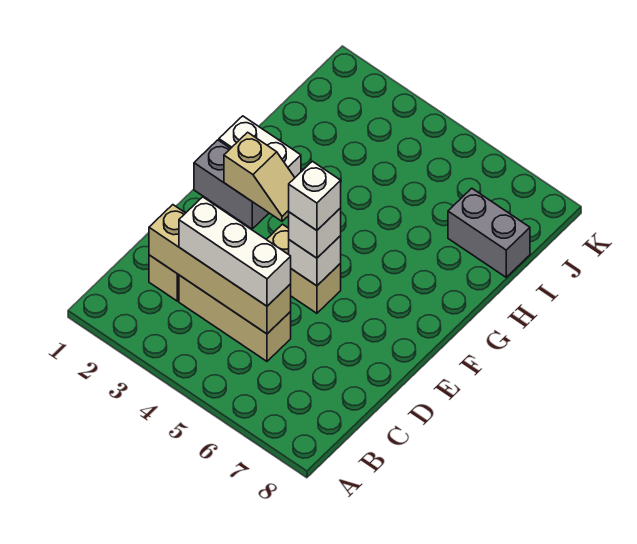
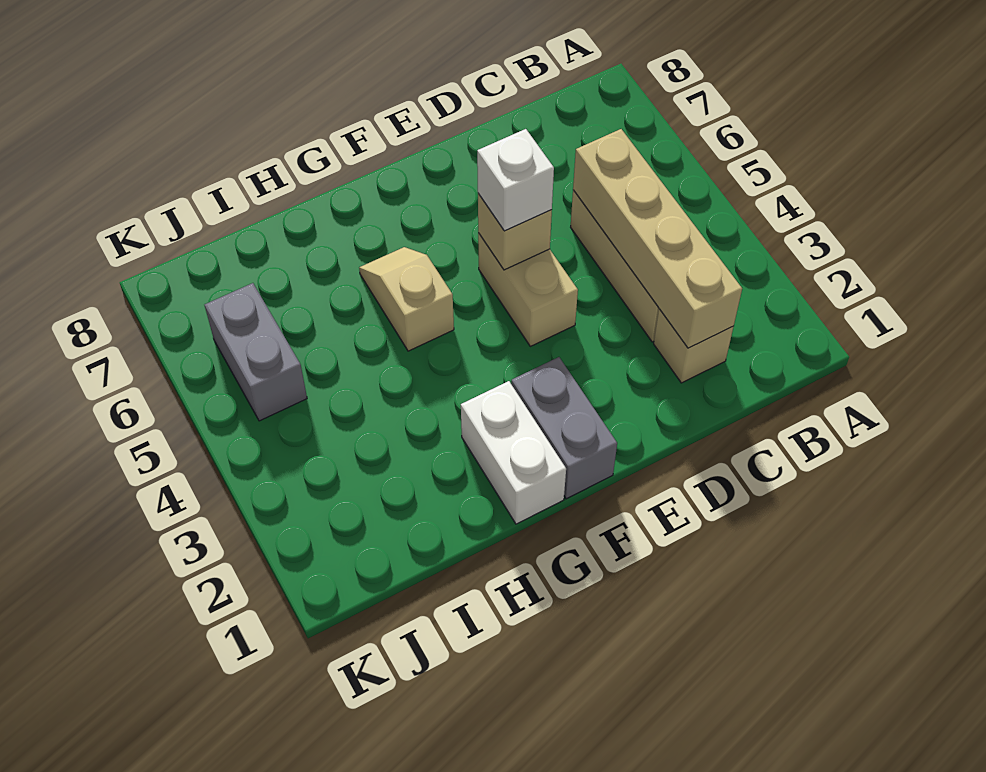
white brick C3:C5 level 3 -> none
white brick E5 level 2 -> tan brick E5 level 2
white brick E5 level 4 -> none
tan slope F2:F3 level 2 top 2 -> tan slope G5:G6 level 1 top 5
grey brick I7:I8 level 1 -> grey brick J5:J6 level 1

